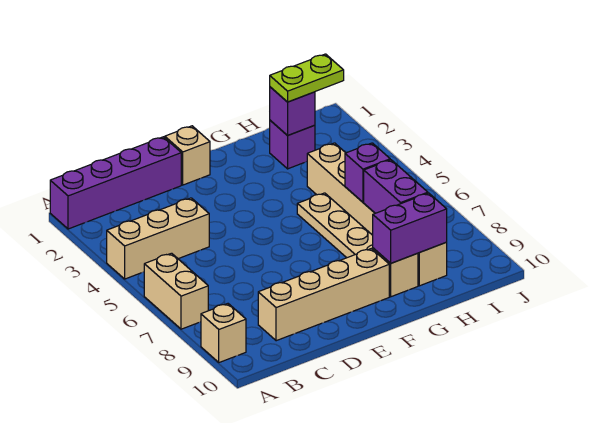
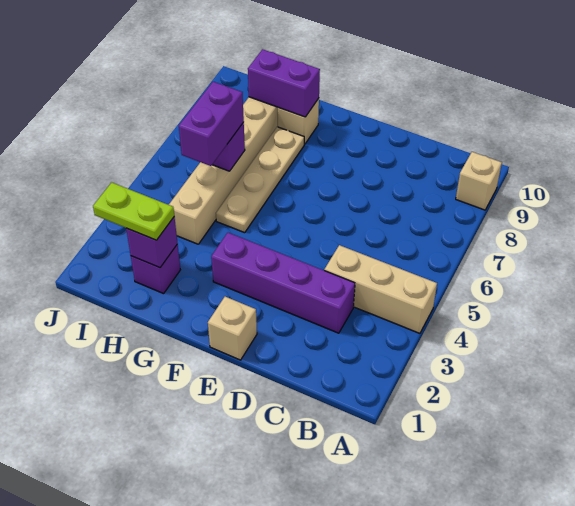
purple brick A1:D1 level 1 -> purple brick C3:F3 level 1
tan brick A6:A7 level 1 -> none
tan brick C9:F9 level 1 -> none
purple brick H7:H8 level 2 -> purple brick H5:H6 level 3

